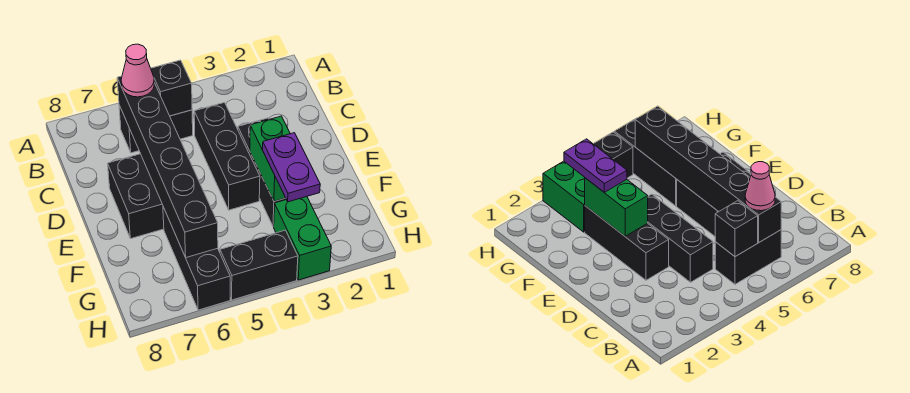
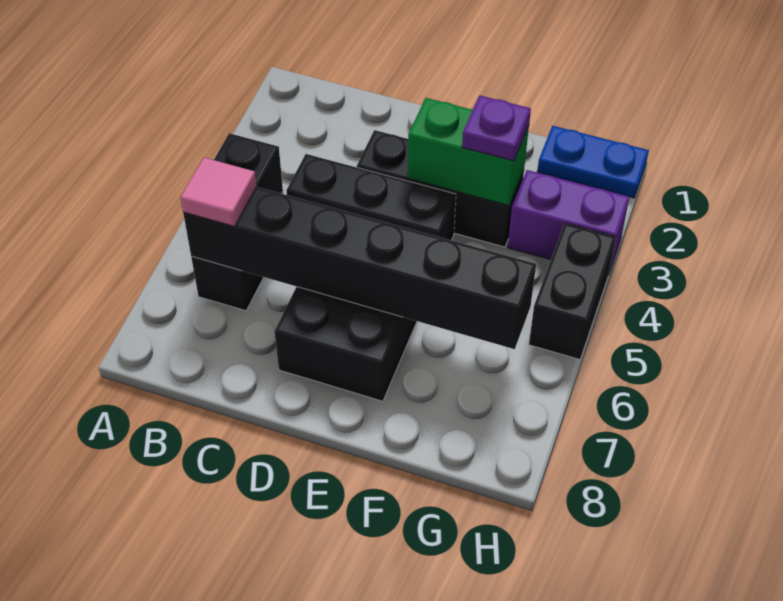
pink cone B6 level 3 -> pink tile B6 level 3
purple plate F3:G3 level 3 -> purple plate F3 level 3
black brick F6:H6 level 1 -> none
none -> blue plate G1:H1 level 1
green brick G3:H3 level 1 -> purple brick G3:H3 level 1

